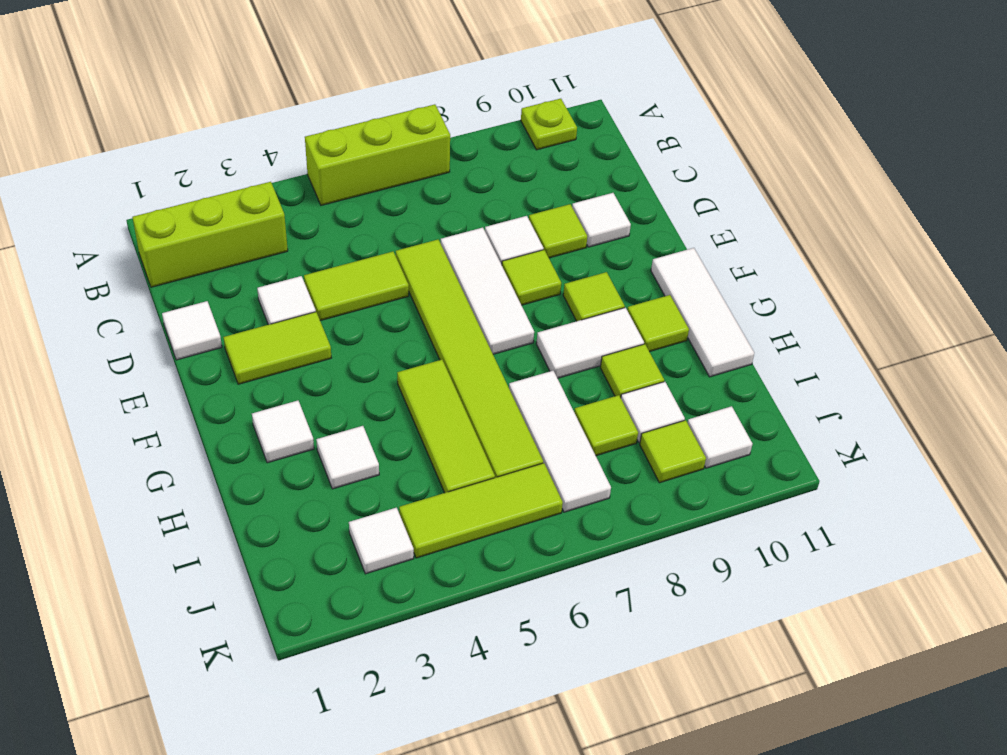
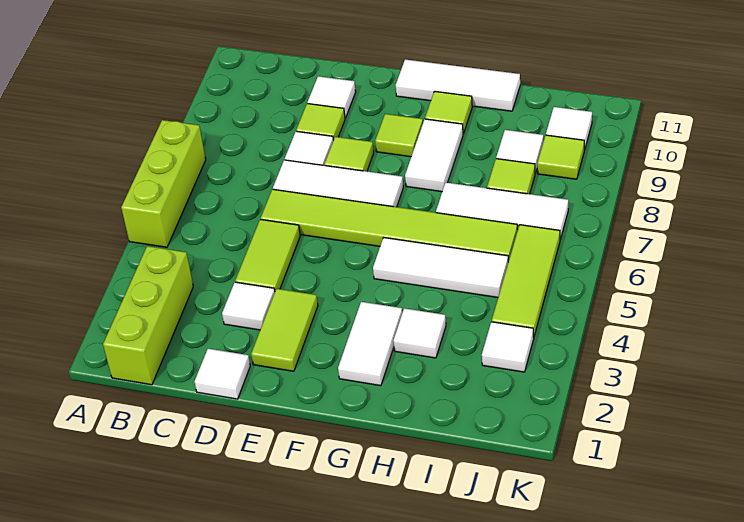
lime plate A10 level 1 -> none
white tile G2 level 1 -> white tile G2:G3 level 1
lime tile G5:I5 level 1 -> white tile G5:I5 level 1
lime tile H9 level 1 -> none

